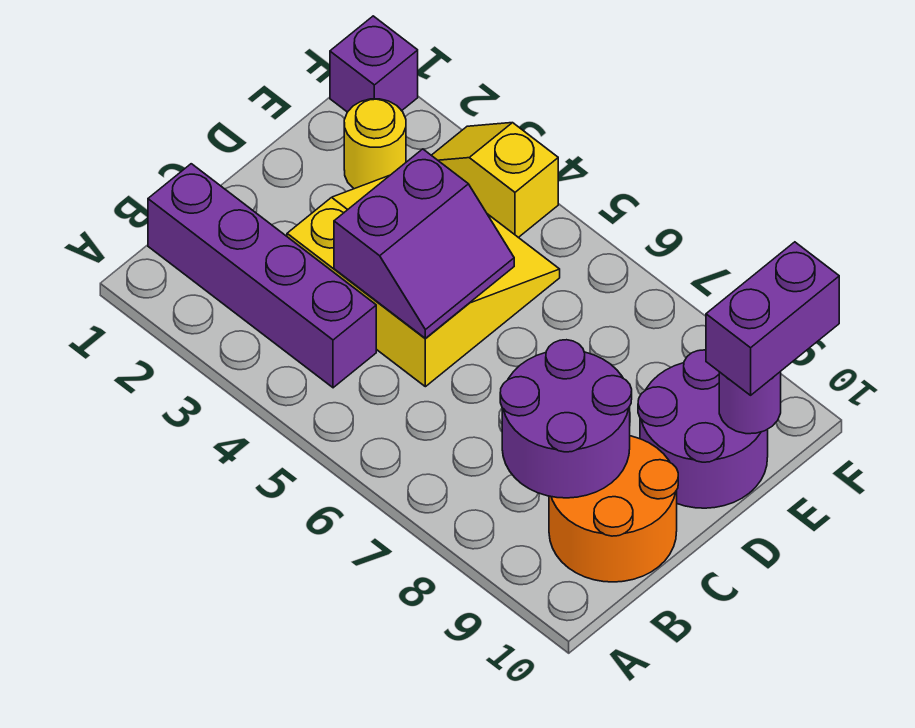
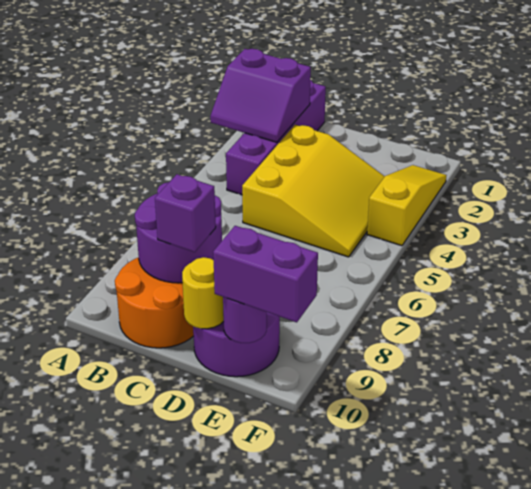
purple slope C4:D5 level 2 top 4 -> purple slope A2:B3 level 2 top 2
yellow round brick E2 level 1 -> yellow round brick D10 level 2
purple brick F1 level 1 -> purple brick C9 level 3
yellow slope F3:F4 level 1 top 4 -> yellow slope F2:F4 level 1 top 4

